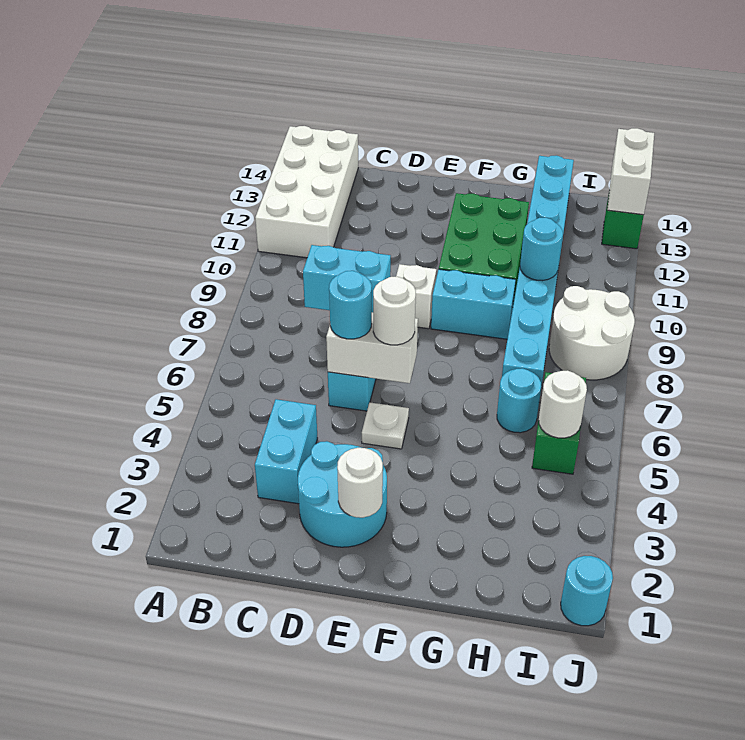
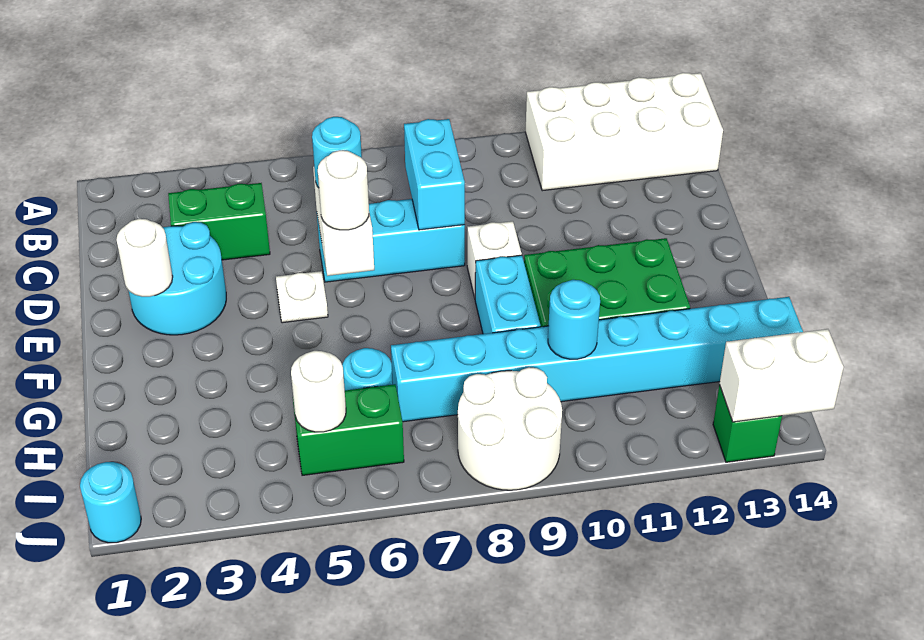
cyan brick C3:C4 level 1 -> green brick C3:C4 level 1

